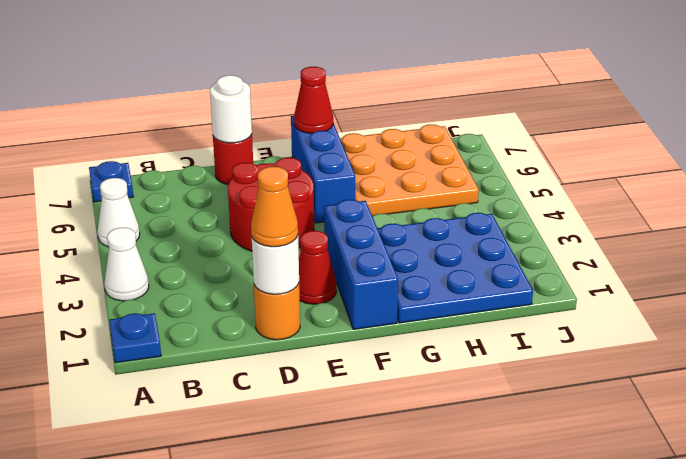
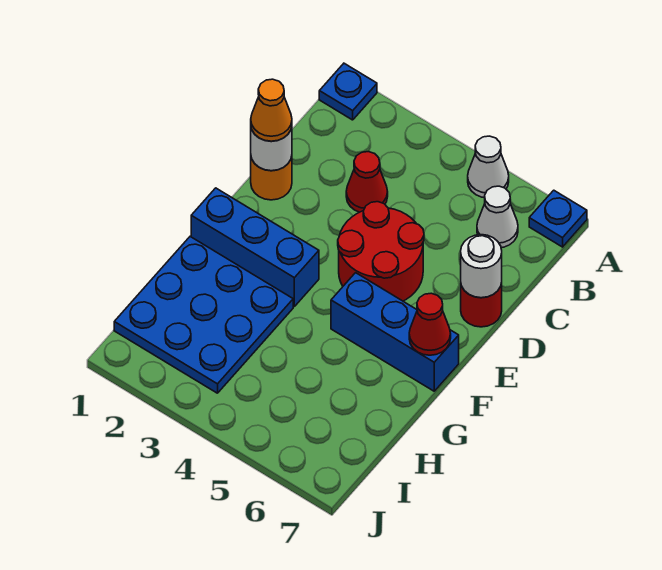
white cone A3 level 1 -> white cone B6 level 1
red cone E2 level 1 -> red cone C3 level 1
orange plate G5:I7 level 1 -> none

